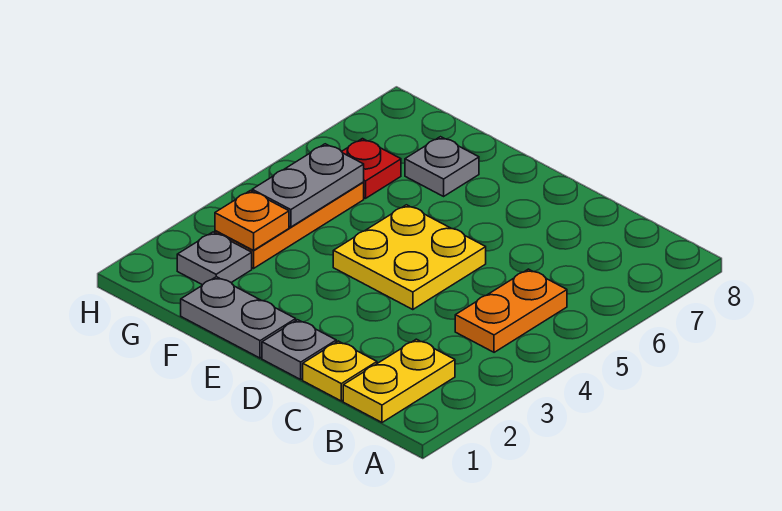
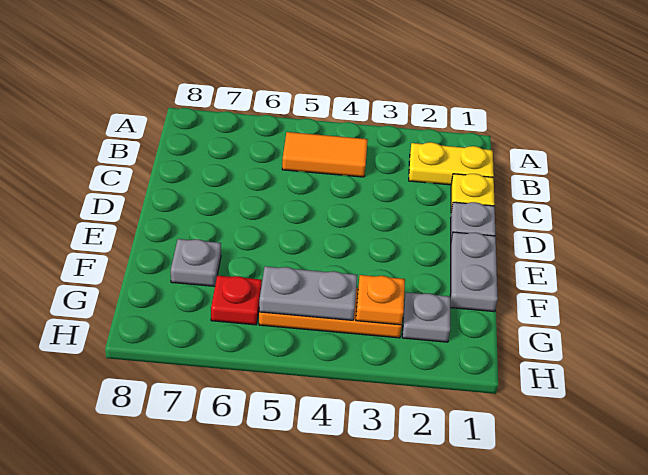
orange plate B4:B5 level 1 -> orange tile B4:B5 level 1
yellow plate D4:E5 level 1 -> none

